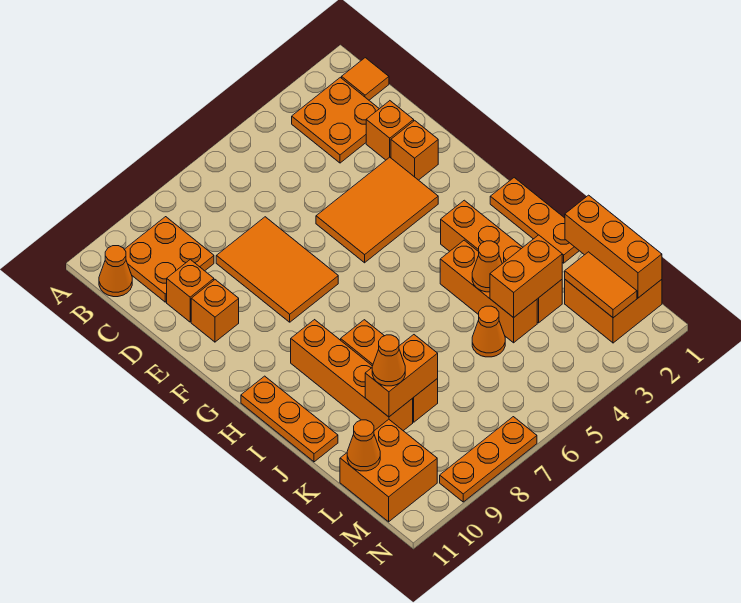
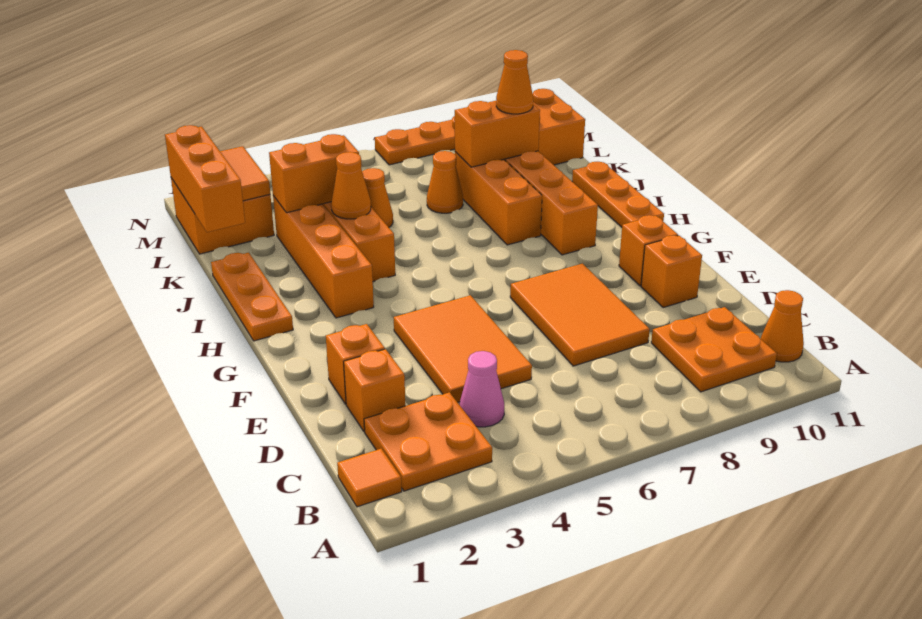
none -> pink cone C4 level 1
orange brick D10 level 1 -> orange brick F10 level 1
orange tile E3:F5 level 1 -> orange tile D4:F5 level 1
orange cone L11 level 2 -> orange cone K7 level 1

